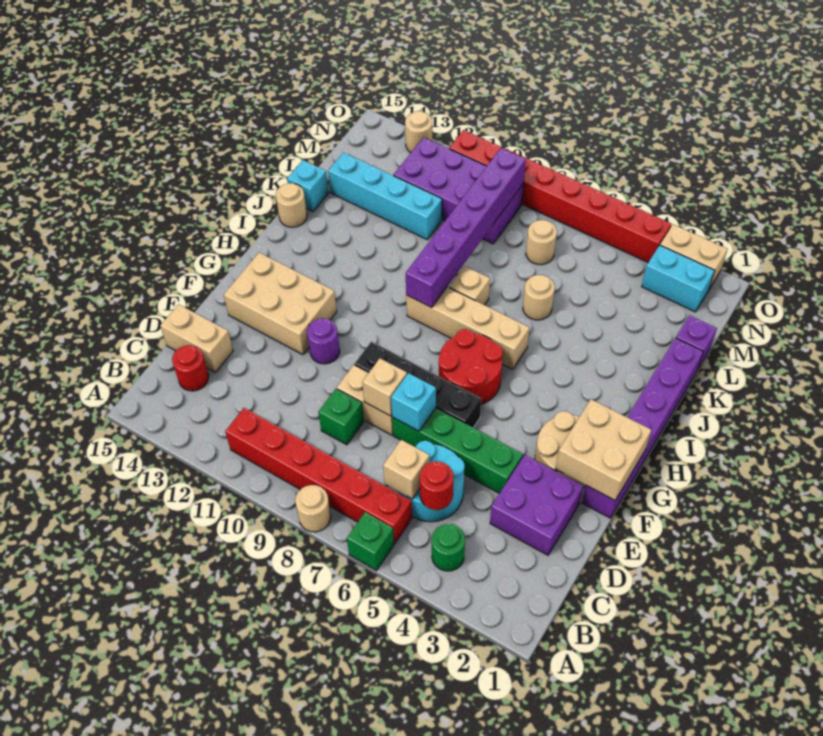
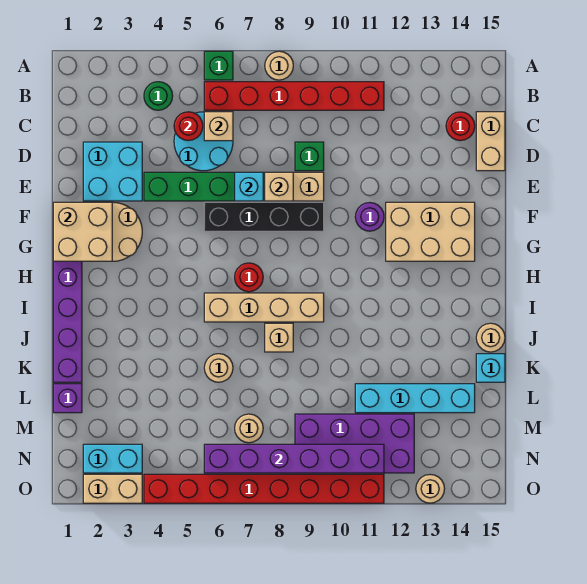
purple brick D2:E3 level 1 -> cyan brick D2:E3 level 1
tan brick D14:D15 level 1 -> tan brick C15:D15 level 1
red round brick G6:H7 level 1 -> red round brick H7 level 1
purple brick I9:N9 level 2 -> purple brick N6:N11 level 2

